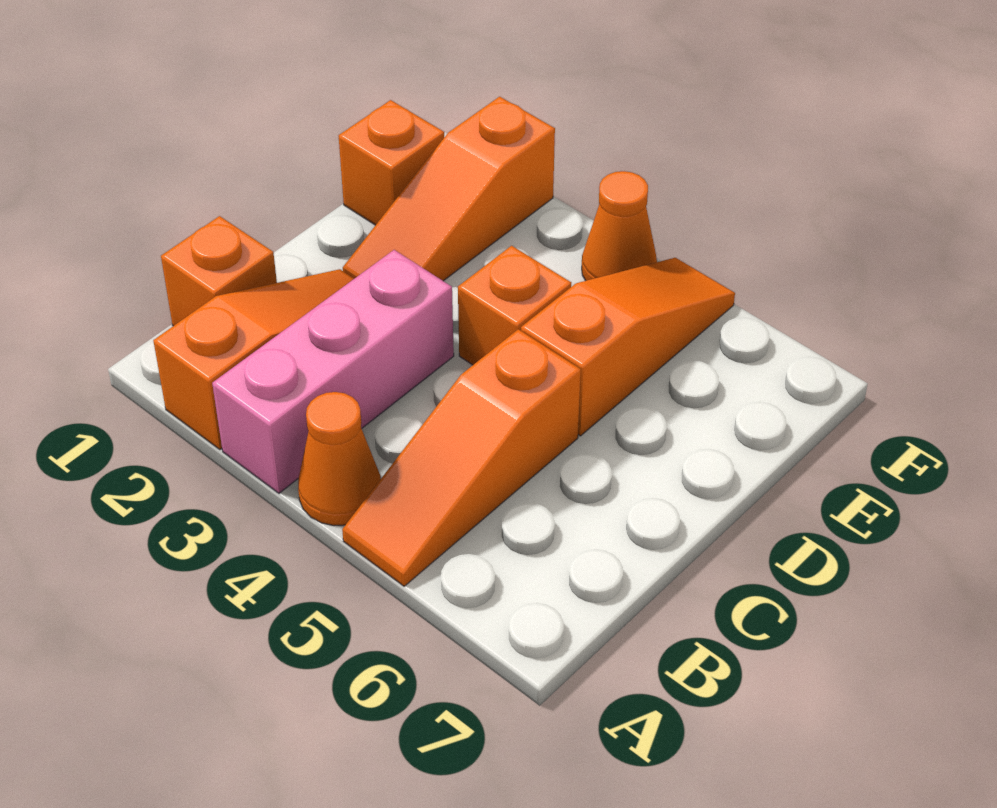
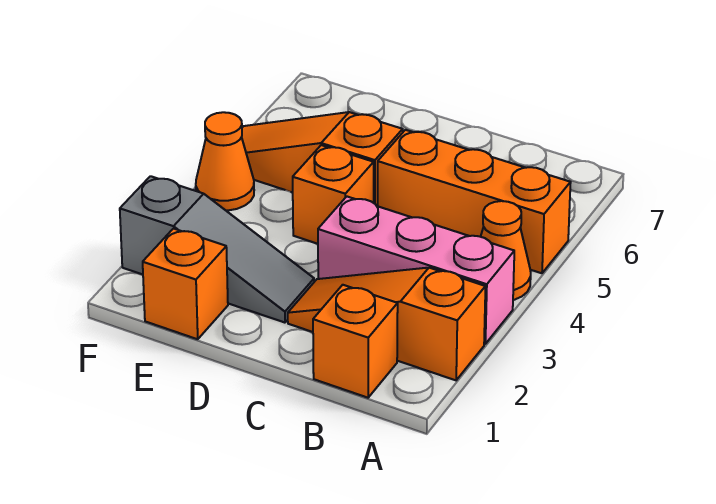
orange slope A5:C5 level 1 top C -> orange brick A5:C5 level 1
orange slope D2:F2 level 1 top F -> grey slope D2:F2 level 1 top F

